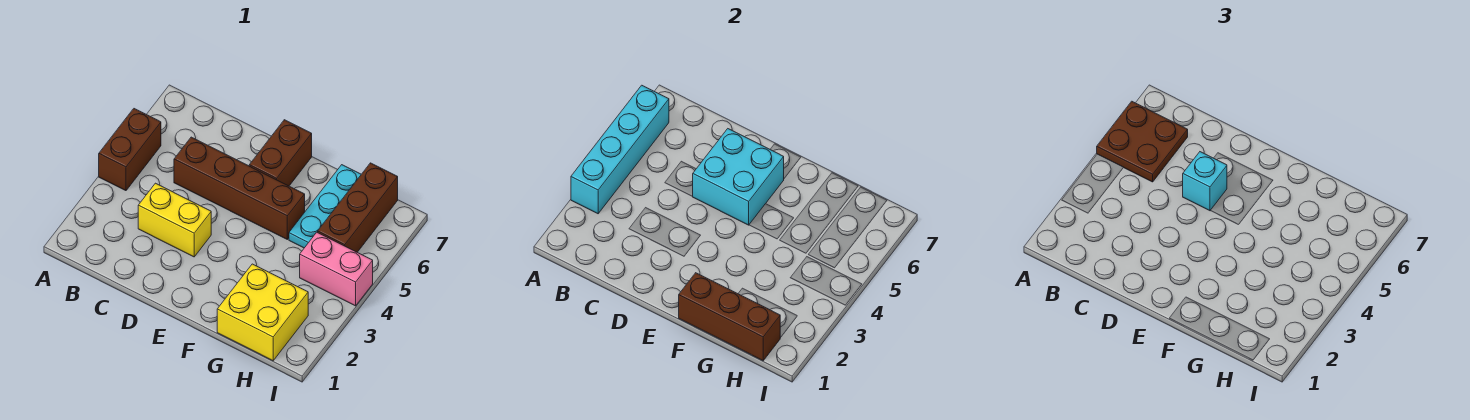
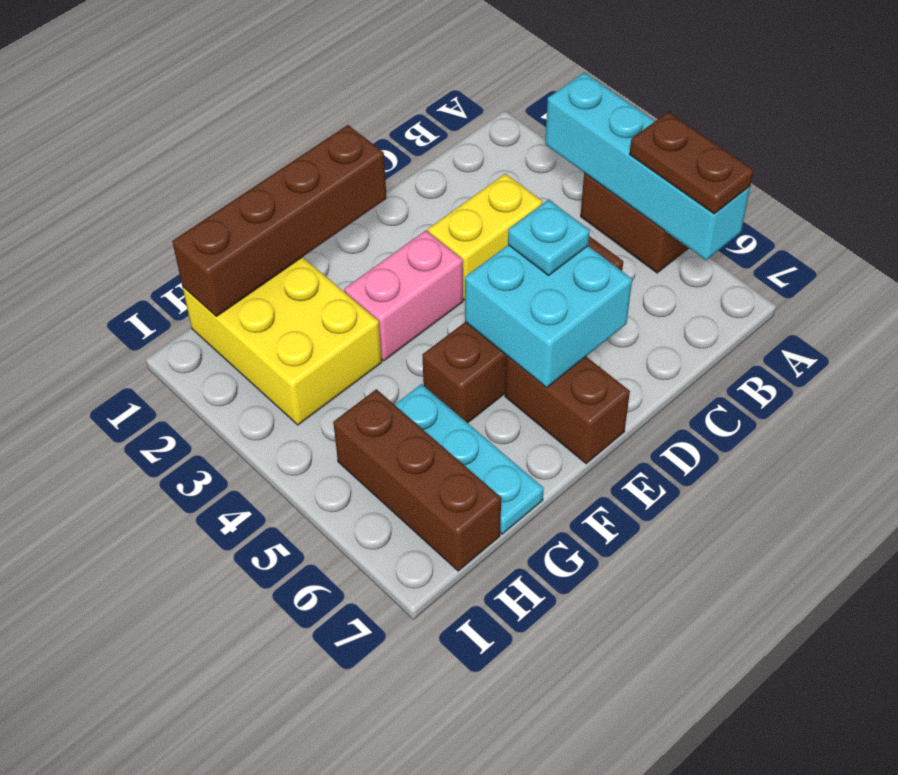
brown plate A5:B6 level 3 -> brown plate A5:A6 level 3
cyan brick D5 level 3 -> cyan plate D5 level 3
brown brick F1:H1 level 2 -> brown brick E1:H1 level 2
yellow brick G1:H2 level 1 -> yellow brick G1:H3 level 1
pink brick H4:I4 level 1 -> pink brick E3:F3 level 1

